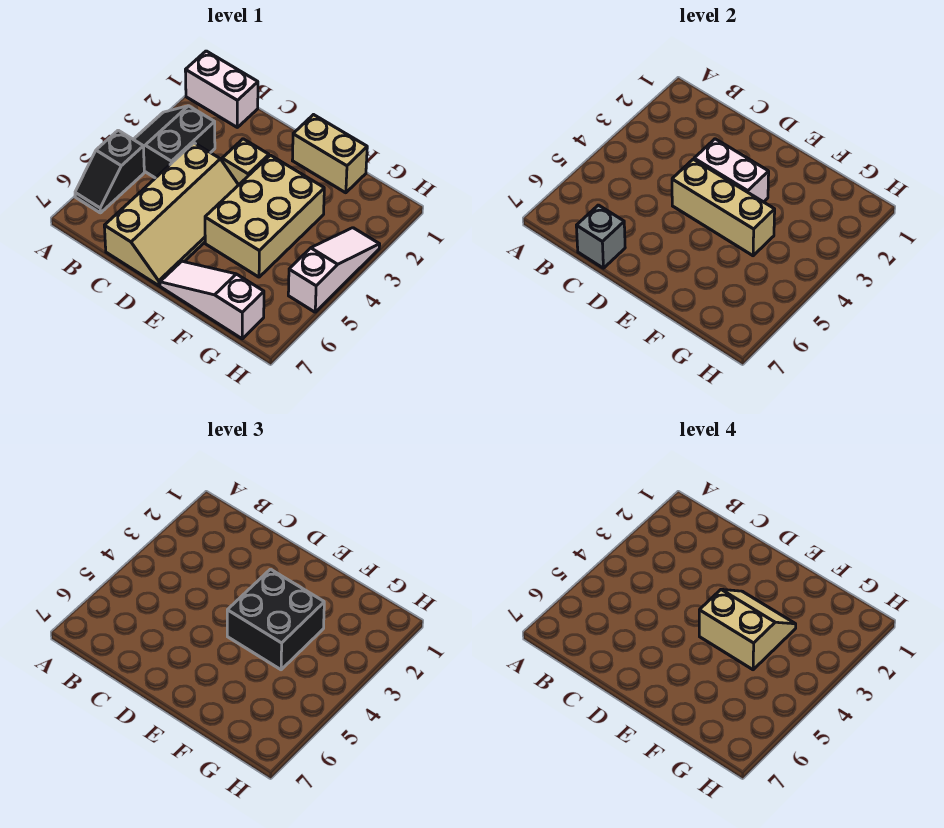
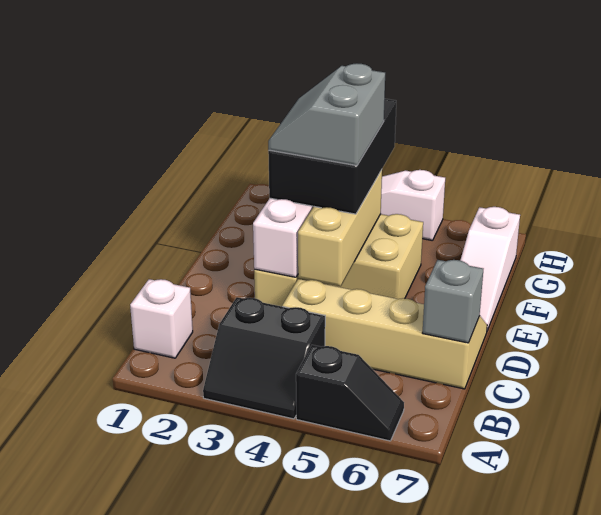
white brick A1:B1 level 1 -> white brick B1 level 1
tan brick E1:F1 level 1 -> none
black brick E3:F4 level 3 -> black brick E3:G4 level 3
tan slope E3:F4 level 4 top 4 -> grey slope E3:F4 level 4 top 4

